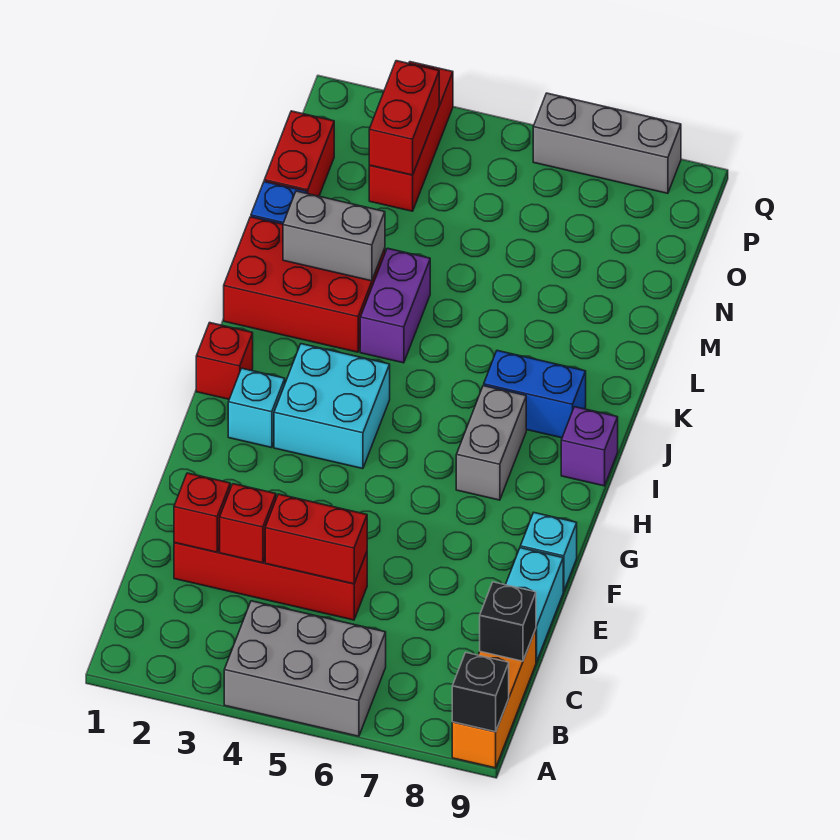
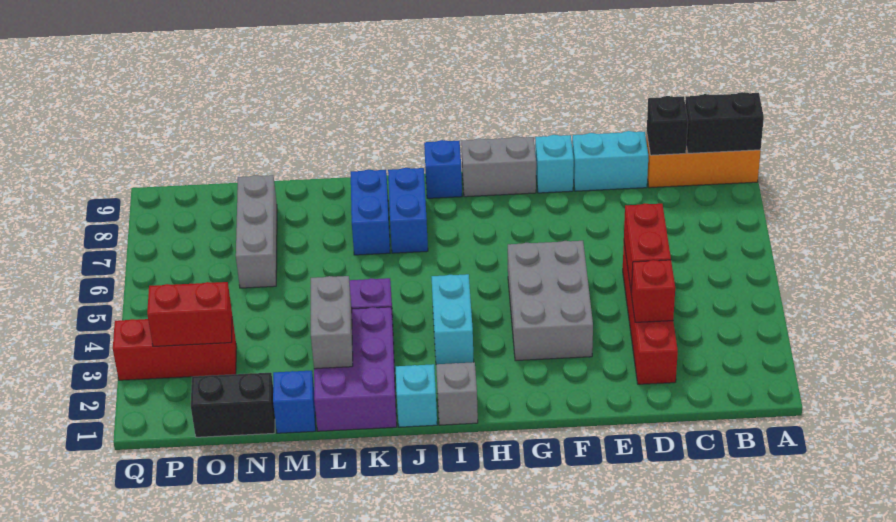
grey brick A4:B6 level 1 -> grey brick F3:G5 level 1
black brick A9 level 2 -> black brick A9:B9 level 2
red brick D2 level 2 -> none
cyan brick H2 level 1 -> cyan brick J1 level 1
cyan brick H3:I4 level 1 -> cyan brick I3:I4 level 1
grey brick H7:I7 level 1 -> grey brick G9:H9 level 1
red brick I1 level 1 -> grey brick I1 level 1
purple brick I9 level 1 -> blue brick I9 level 1
red brick K1:L3 level 1 -> purple brick K1:L3 level 1
none -> blue brick K7:K8 level 1
red brick N1:O1 level 1 -> black brick N1:O1 level 1
grey brick Q6:Q8 level 1 -> grey brick N6:N8 level 1

